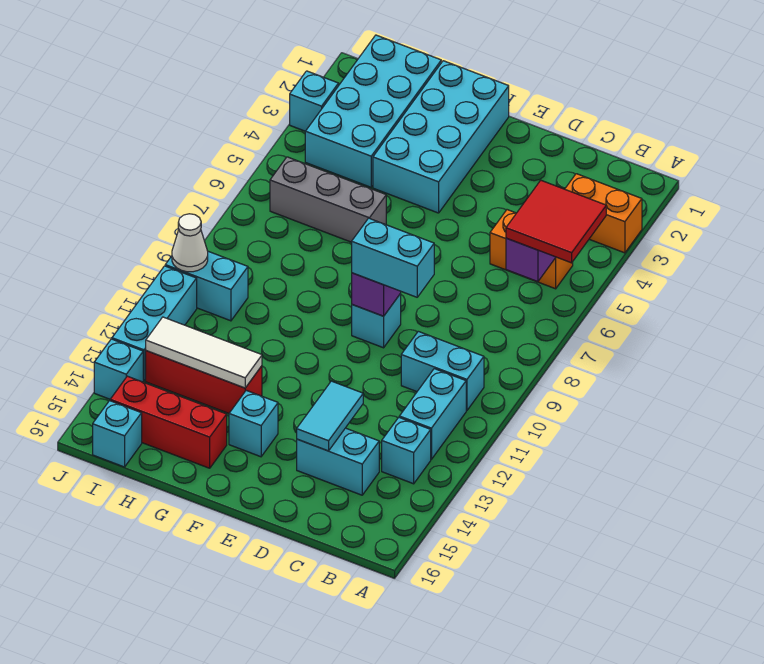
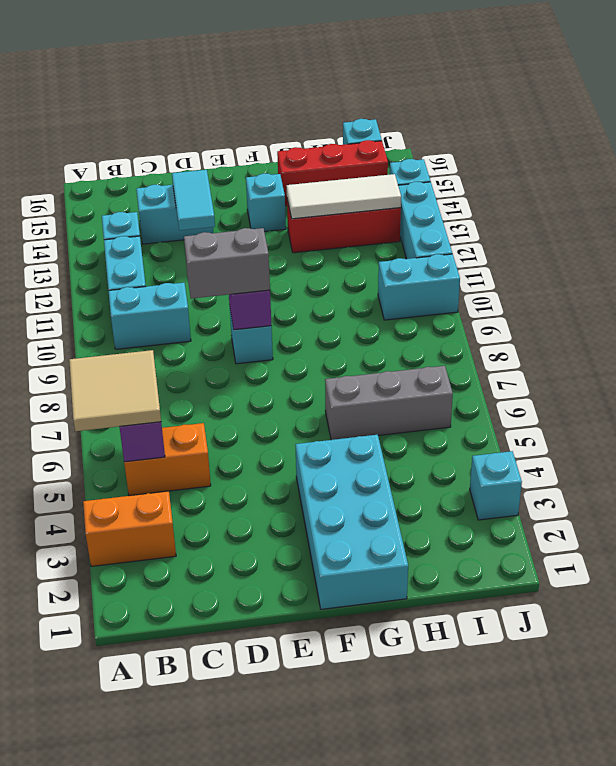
red tile A5:B6 level 3 -> tan tile A5:B6 level 3
cyan brick D9:E9 level 3 -> grey brick D9:E9 level 3
cyan brick H1:I4 level 1 -> none
white cone J10 level 2 -> none

